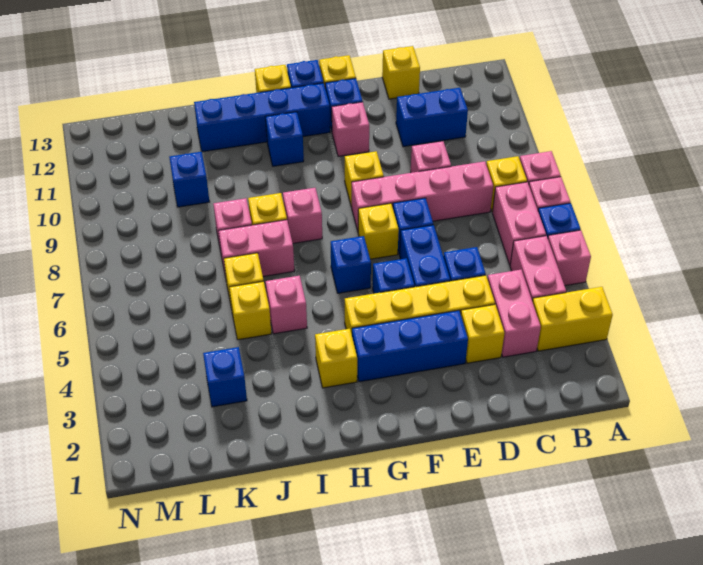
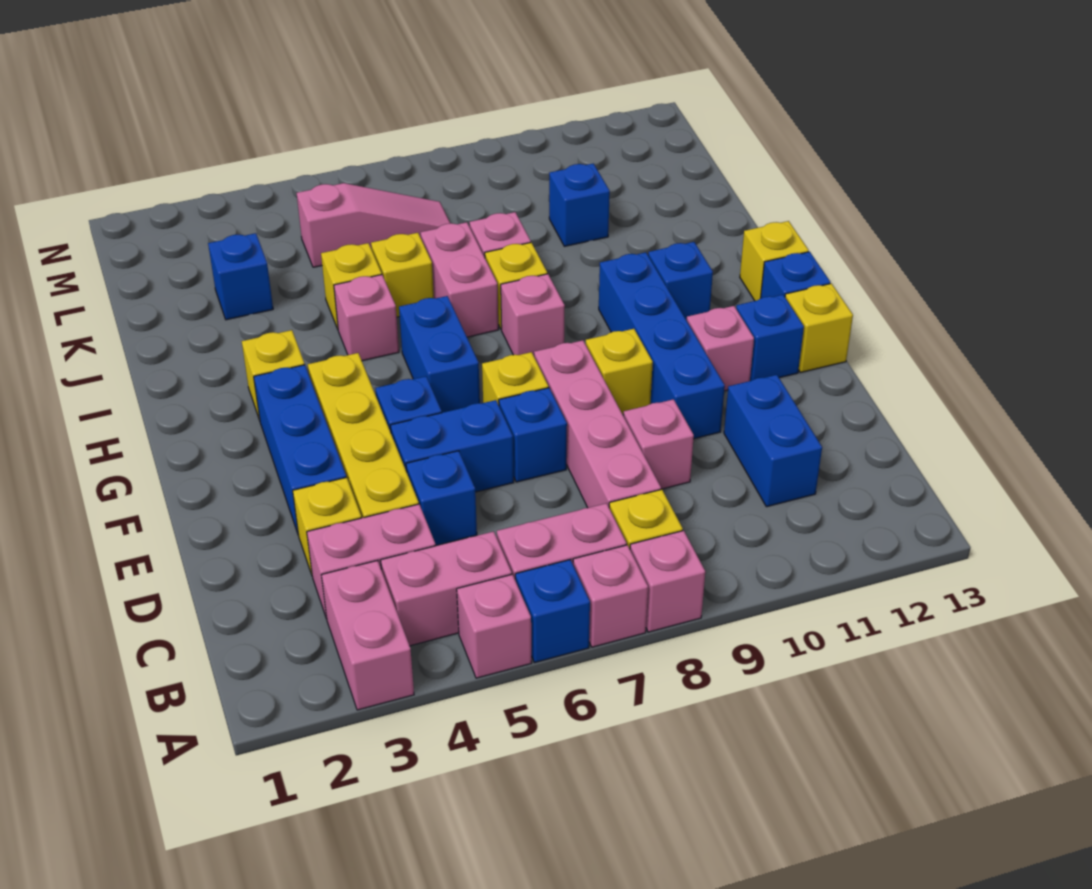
yellow brick A3:B3 level 1 -> pink brick A3:B3 level 1
yellow brick D13 level 1 -> none
blue brick G6 level 1 -> blue brick G6:H6 level 1
blue brick G12:J12 level 1 -> blue brick E10:H10 level 1
none -> pink slope L5:L7 level 1 top 5

